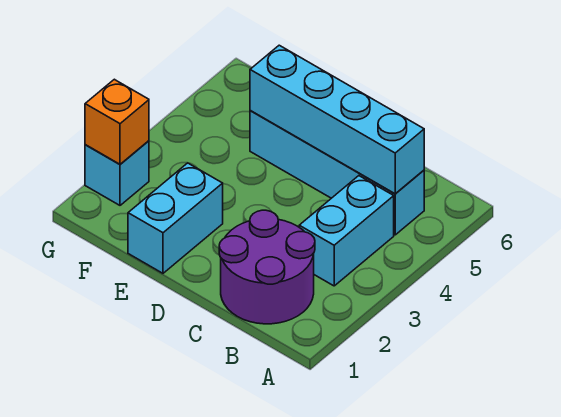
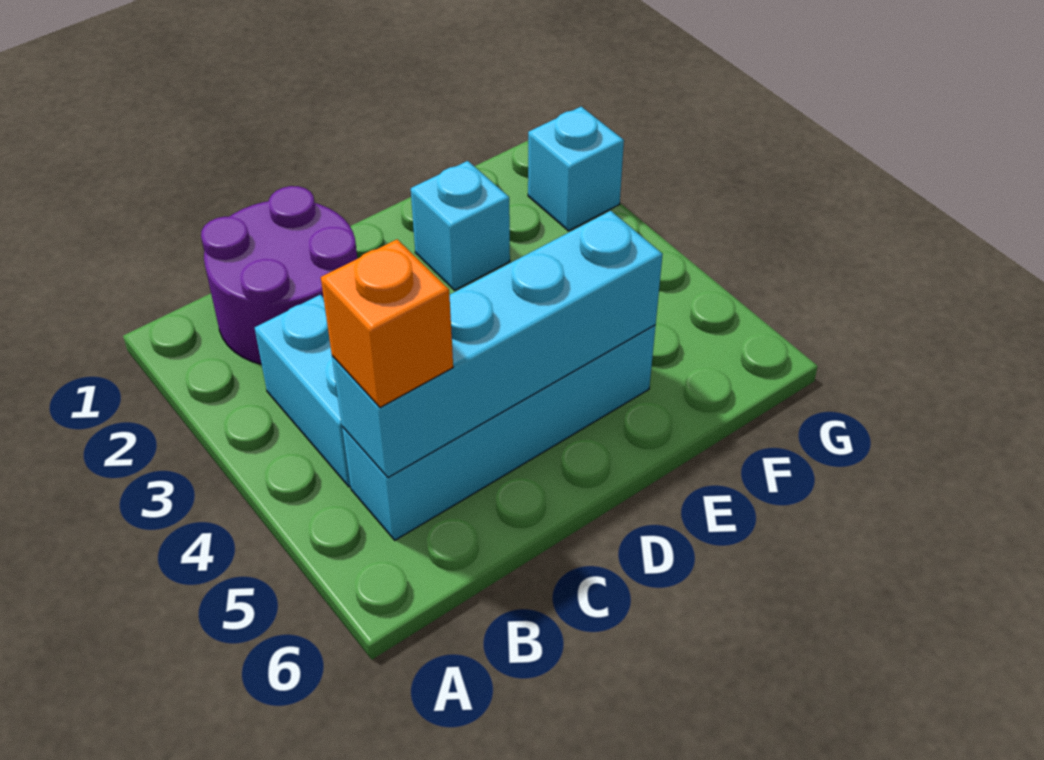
cyan brick E1:E2 level 1 -> cyan brick E2 level 1
orange brick G2 level 2 -> orange brick B5 level 3

